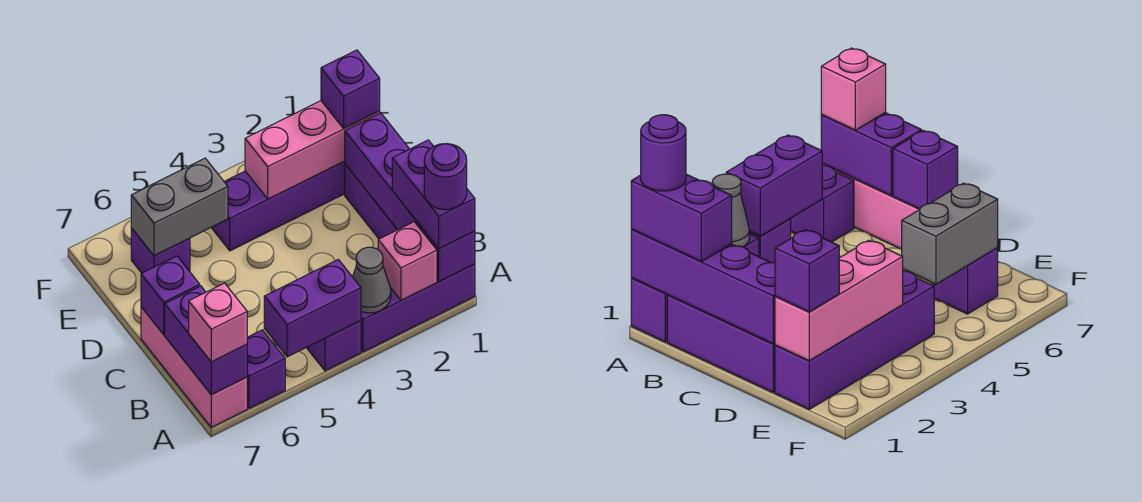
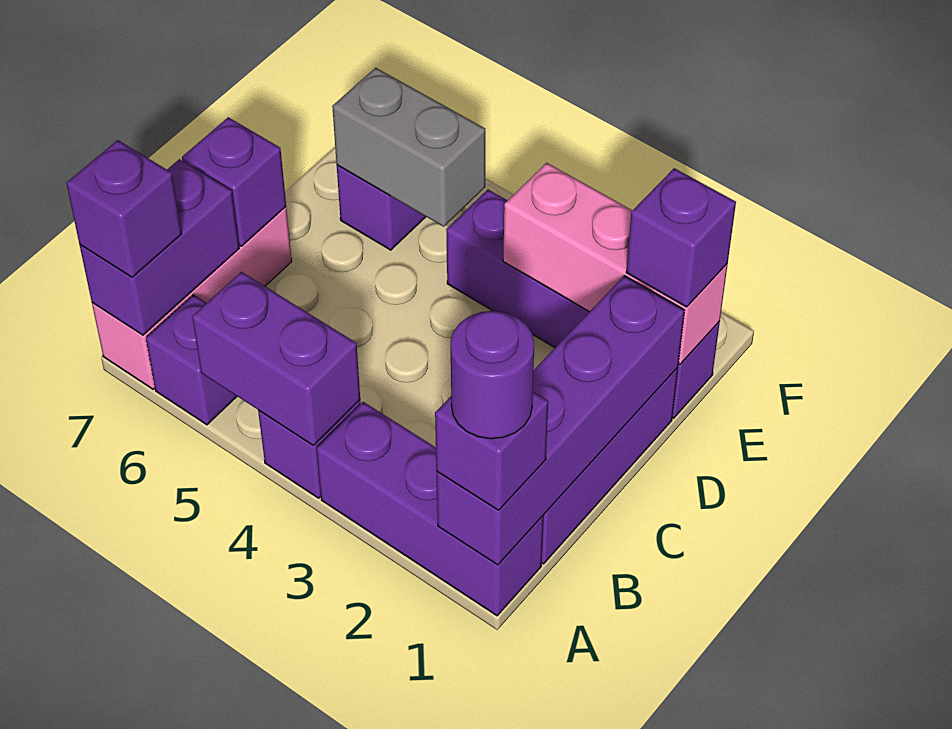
purple brick A1:B1 level 3 -> purple brick A1 level 3
pink brick A2 level 2 -> none
grey cone A3 level 2 -> none
pink brick A7 level 3 -> purple brick A7 level 3

